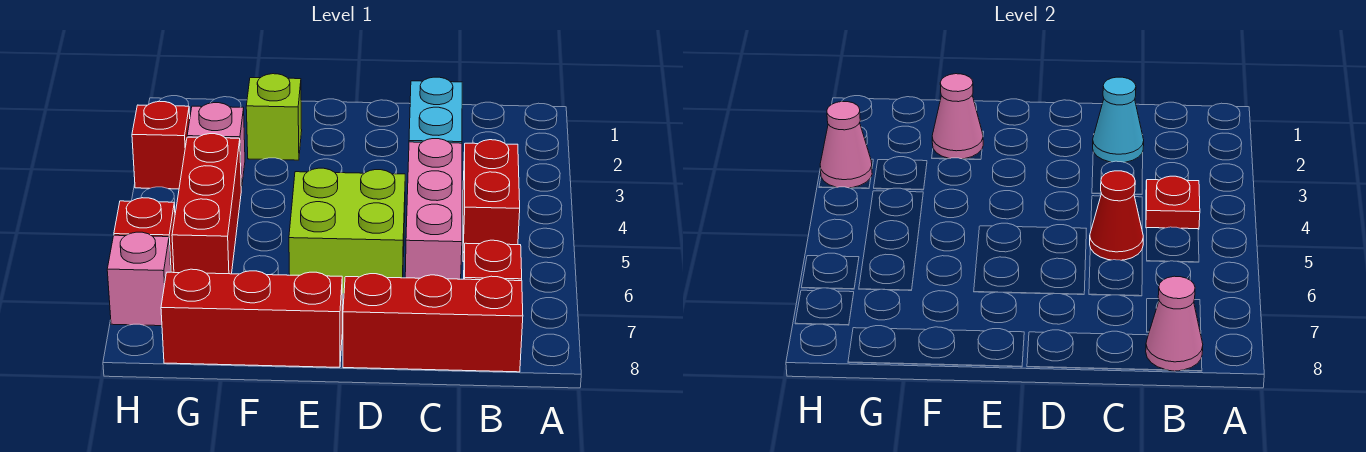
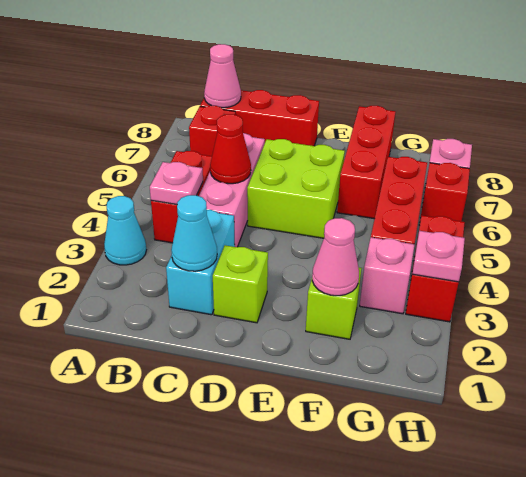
none -> cyan cone A3 level 1
red plate B4 level 2 -> pink plate B4 level 2
none -> lime brick D2 level 1
red brick E8:G8 level 1 -> red brick F6:F8 level 1
red brick H3 level 1 -> red brick H3:H4 level 1
pink cone H3 level 2 -> pink plate H3 level 2

